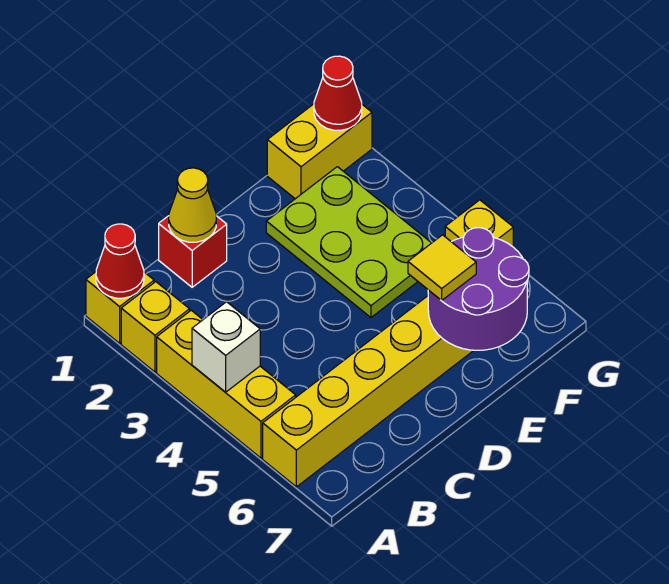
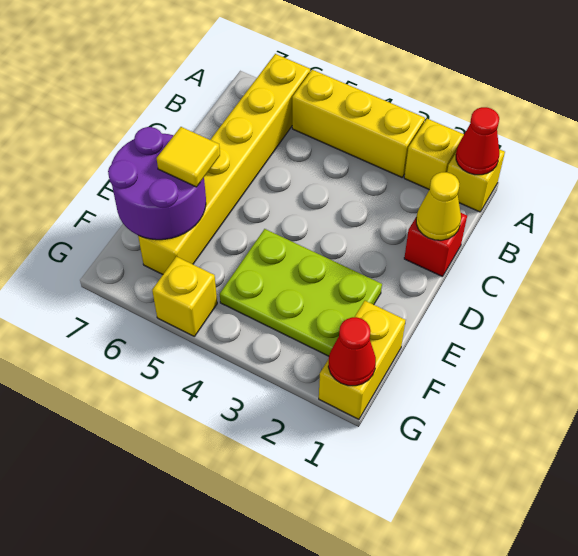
white brick A4 level 2 -> none

